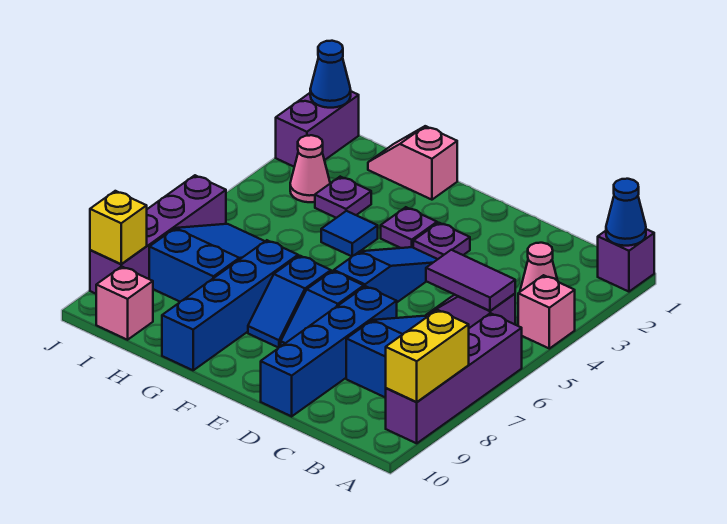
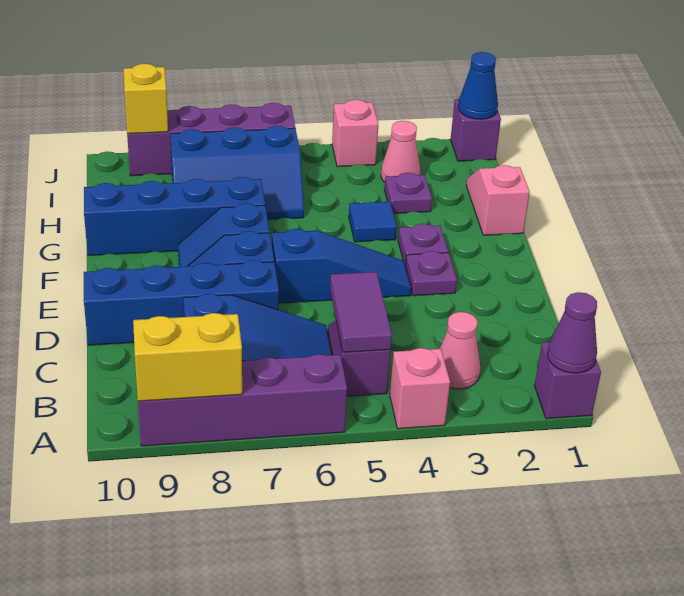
blue cone A1 level 2 -> purple cone A1 level 2
blue slope H6:I8 level 1 top 8 -> blue slope H6:I8 level 1 top I
pink brick I10 level 1 -> pink brick J4 level 1
purple brick J1:J2 level 1 -> purple brick J1 level 1

